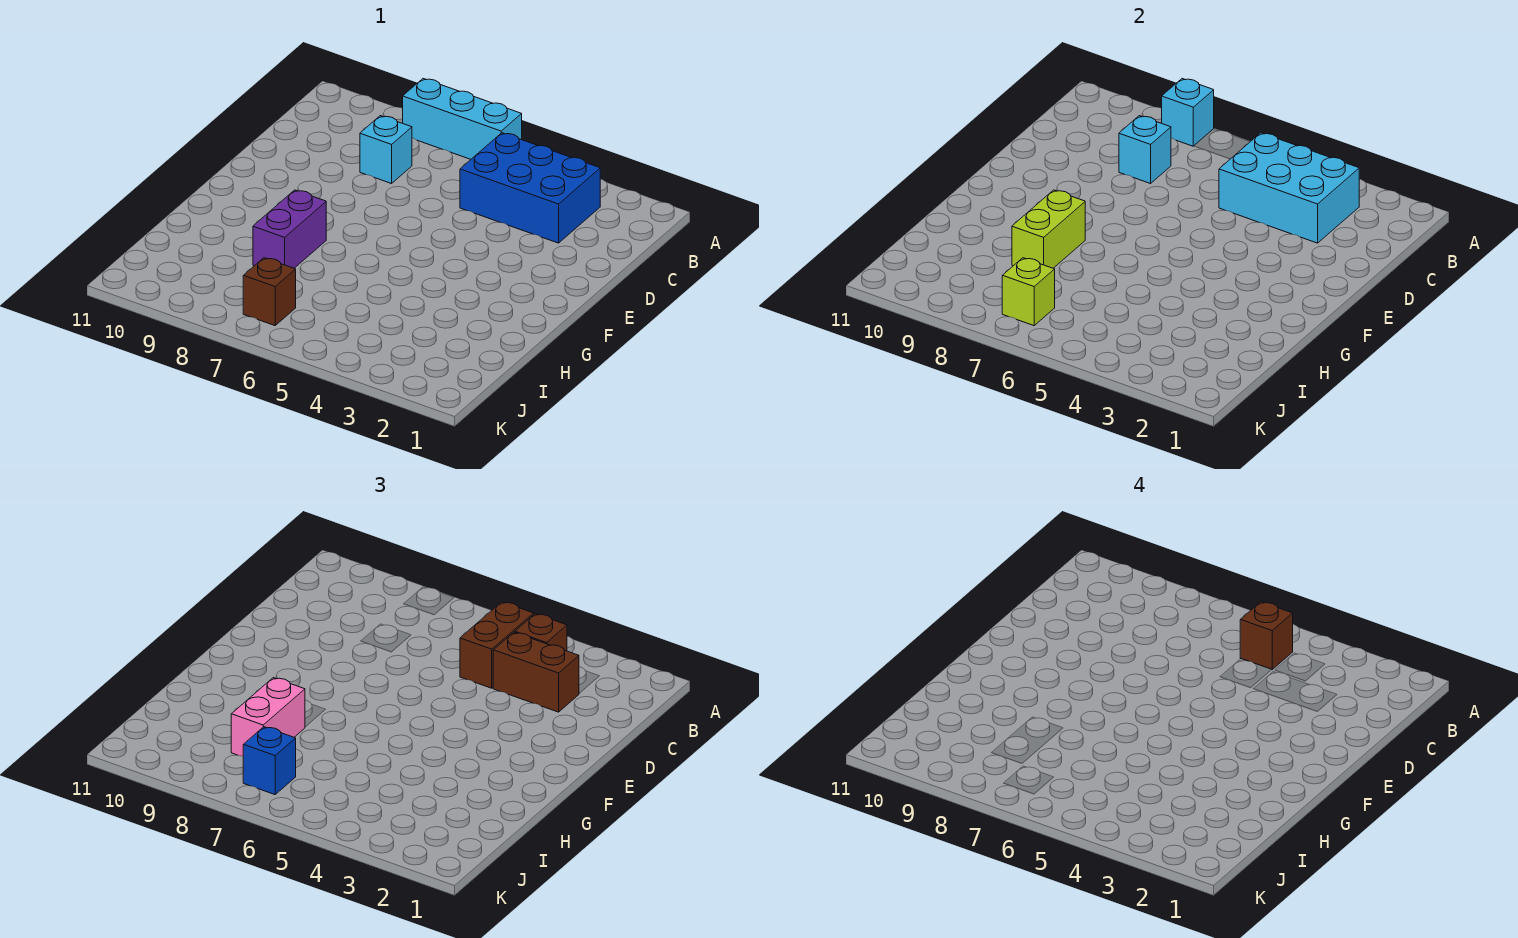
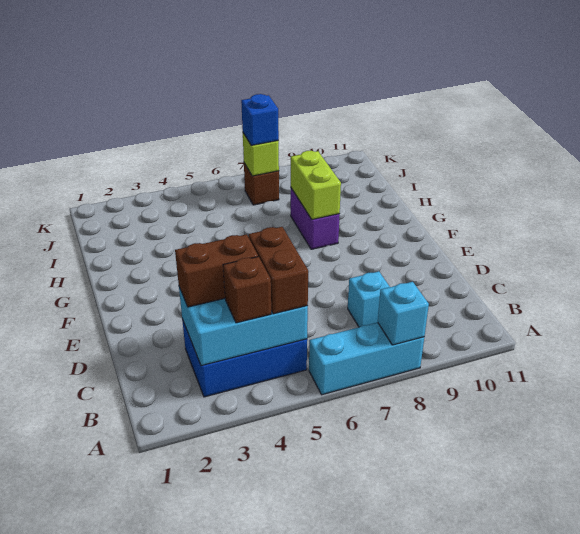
brown brick B5 level 4 -> none
cyan brick C8 level 2 -> none
pink brick H8:I8 level 3 -> none

